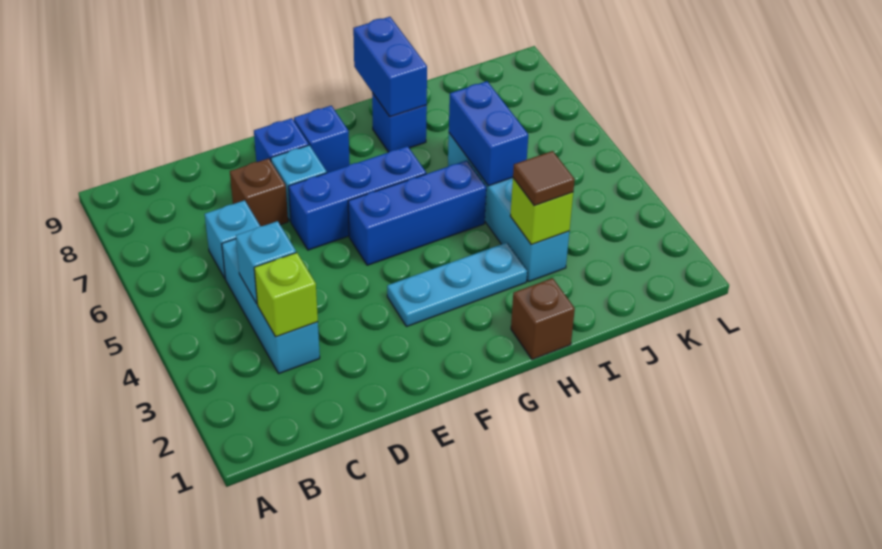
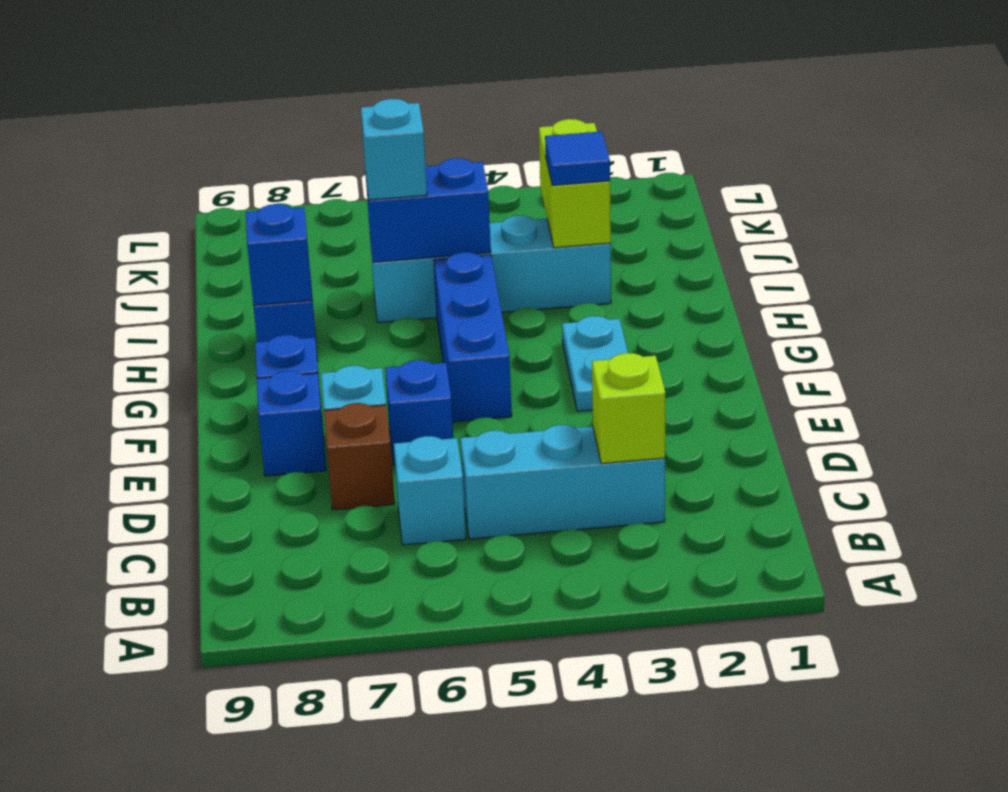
cyan brick C4 level 2 -> cyan brick I6 level 3
blue brick E6:G6 level 1 -> blue brick E6 level 1
cyan plate F3:H3 level 1 -> cyan plate F3:G3 level 1
brown brick H1 level 1 -> none
blue brick H8:H9 level 2 -> blue brick H8 level 2
lime brick I3 level 2 -> lime brick I3:J3 level 2
brown tile I3 level 3 -> blue tile I3 level 3

